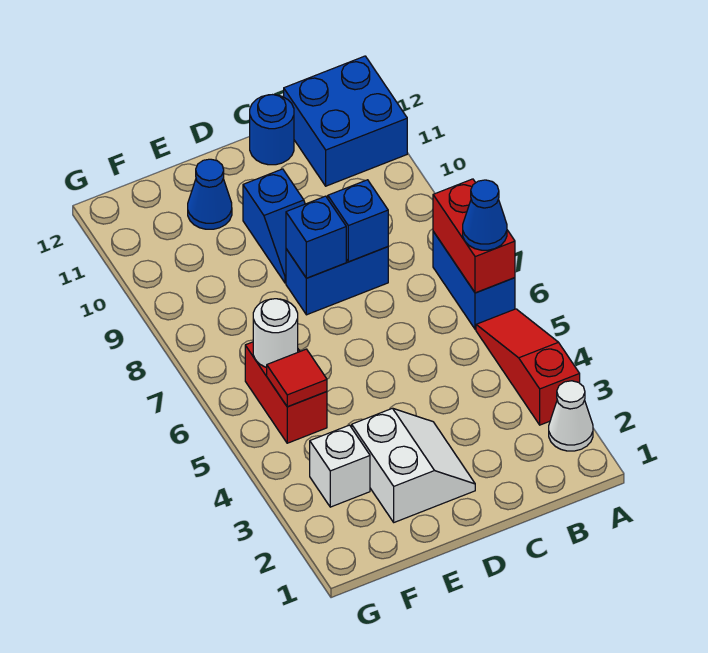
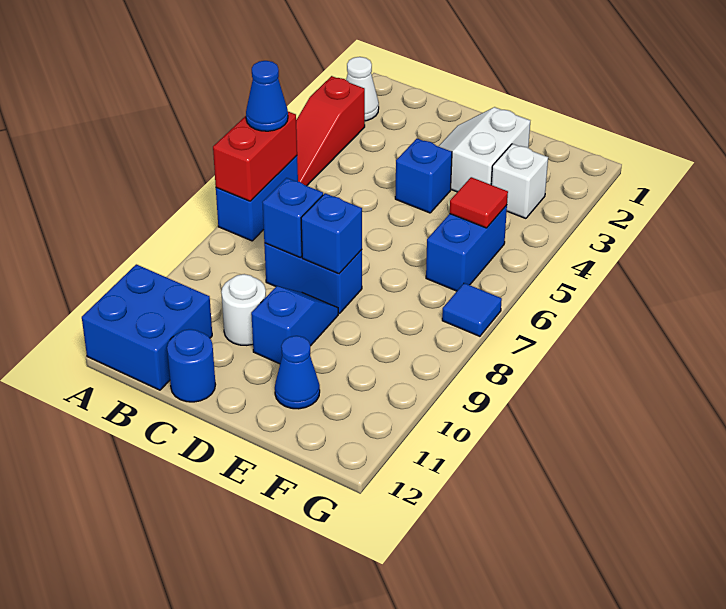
none -> blue brick D4 level 1
red brick F5:F6 level 1 -> blue brick F5:F6 level 1
white round brick F6 level 2 -> white round brick C10 level 1
none -> blue tile G7 level 1

